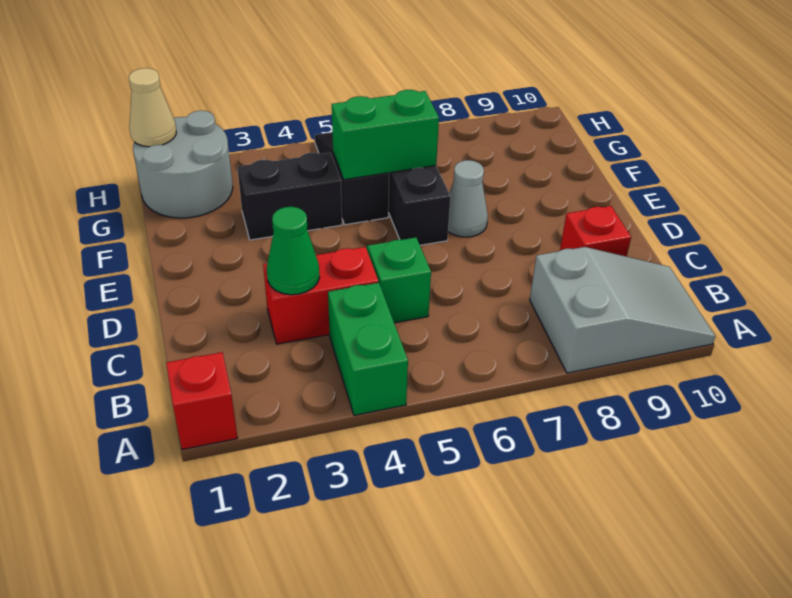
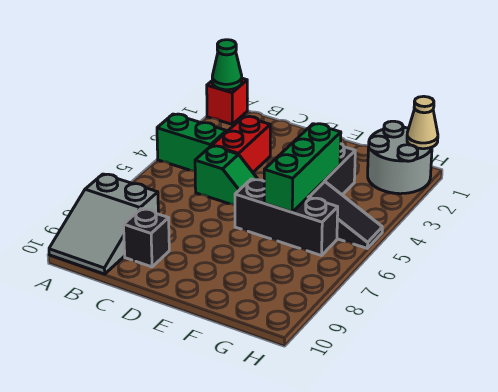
green cone C3 level 2 -> green cone A1 level 2
red brick C9 level 1 -> black brick C9 level 1
grey cone E7 level 1 -> none
green brick F5:F6 level 2 -> green brick F4:F6 level 2

